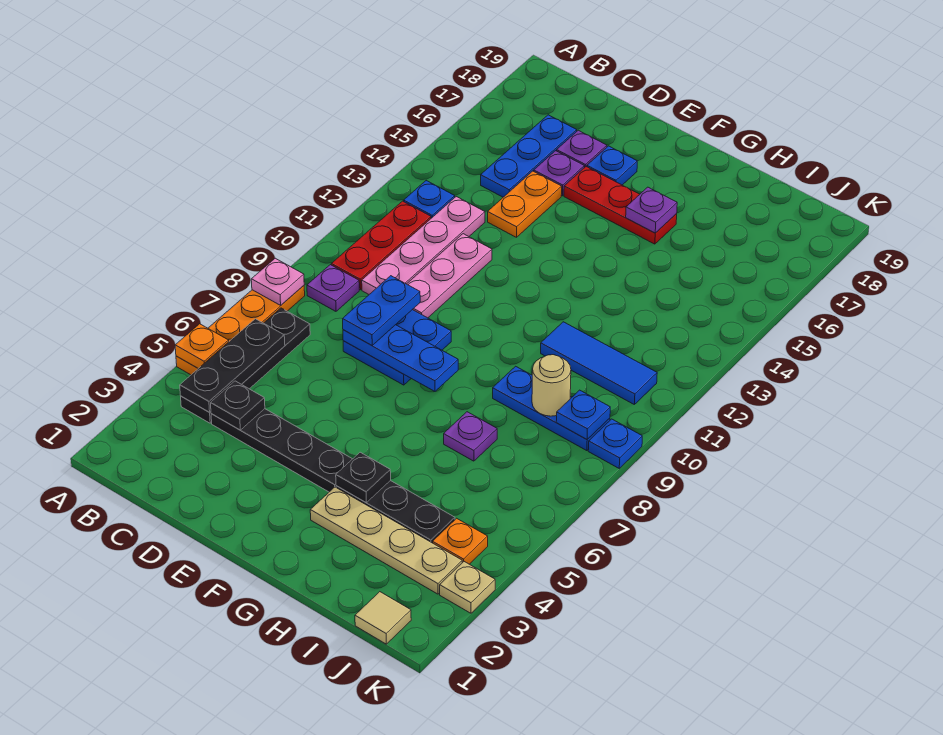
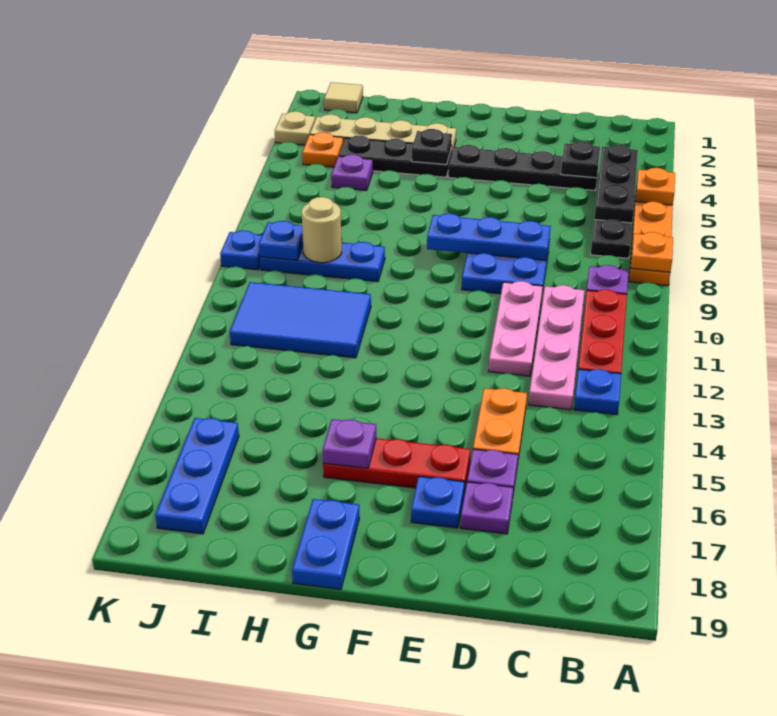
pink plate A8 level 2 -> orange plate A8 level 2
blue plate C15:C17 level 1 -> blue plate J16:J18 level 1
blue plate D8:D9 level 3 -> blue plate G18:G19 level 1
purple plate H7 level 1 -> purple plate I5 level 1
blue tile H11:J11 level 1 -> blue tile H11:J12 level 1

